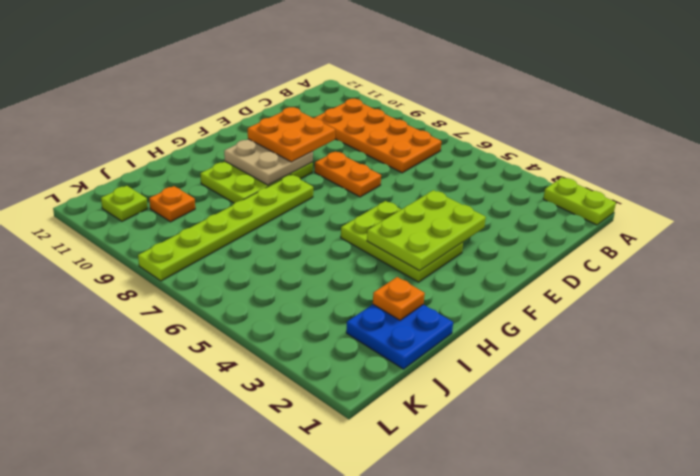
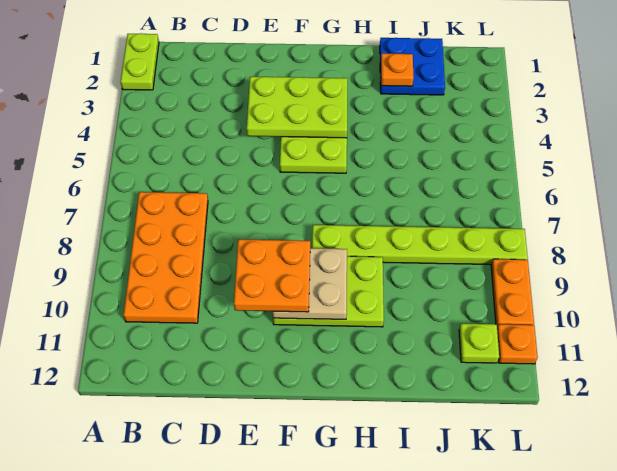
orange plate E7:E8 level 1 -> orange plate L9:L10 level 1
orange plate J10 level 1 -> orange plate L11 level 1

